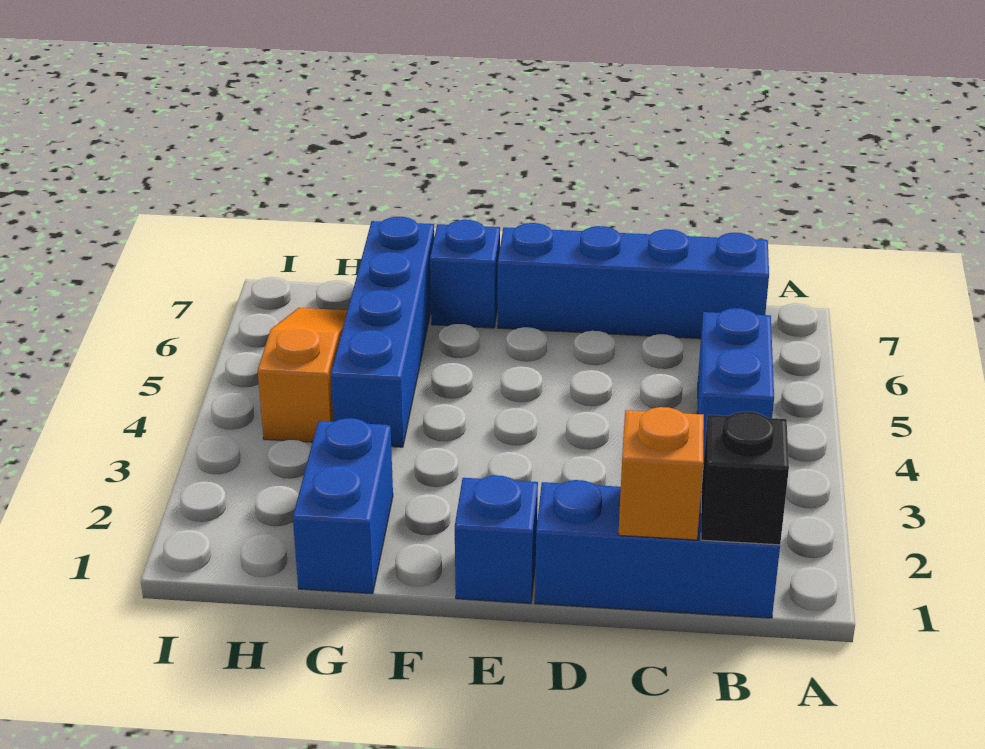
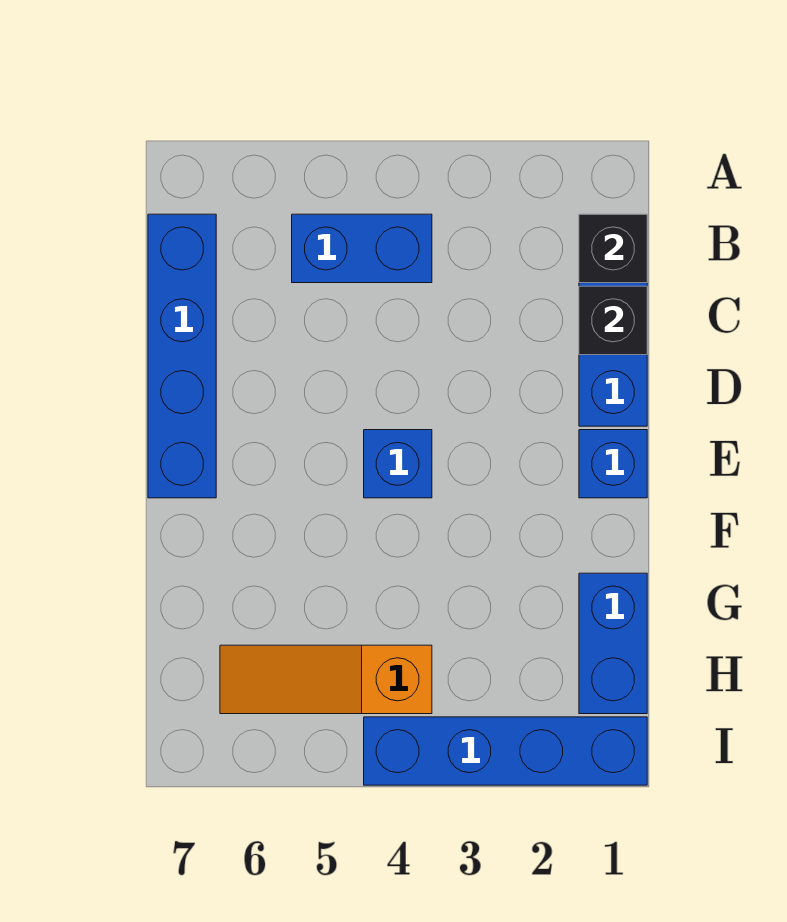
orange brick C1 level 2 -> black brick C1 level 2
blue brick F7 level 1 -> blue brick E4 level 1
blue brick G1:G2 level 1 -> blue brick G1:H1 level 1
blue brick G4:G7 level 1 -> blue brick I1:I4 level 1

